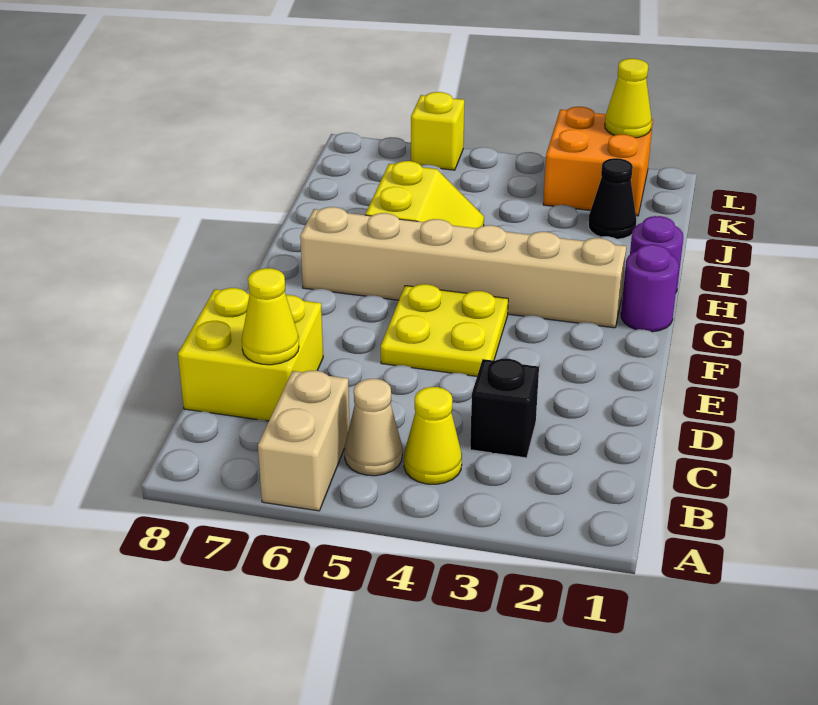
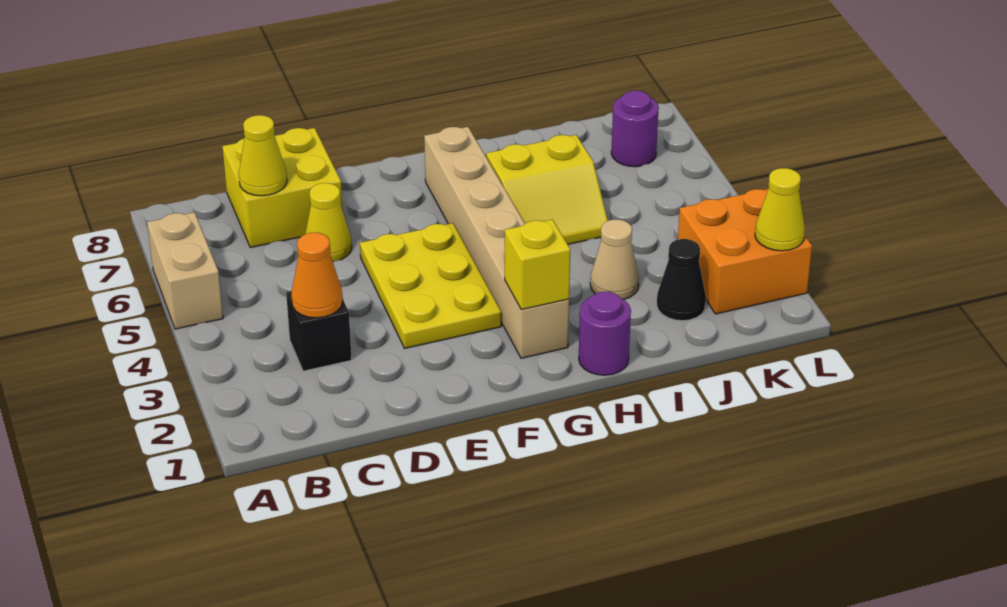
tan brick A6:B6 level 1 -> tan brick A5:A6 level 1
yellow cone B4 level 1 -> yellow cone D6 level 1
tan cone B5 level 1 -> tan cone I3 level 1
none -> orange cone C3 level 2
yellow plate E4:F5 level 1 -> yellow plate E3:F5 level 1
purple round brick G1 level 1 -> purple round brick K7 level 1
yellow brick L6 level 1 -> yellow brick G2 level 2

